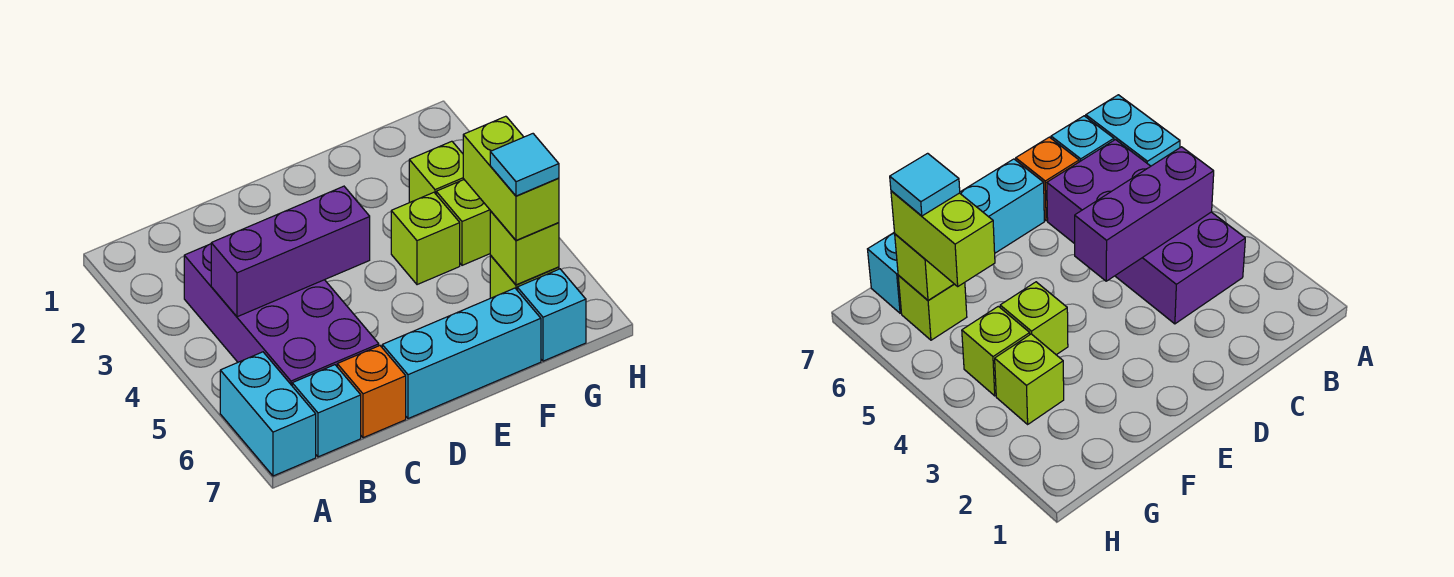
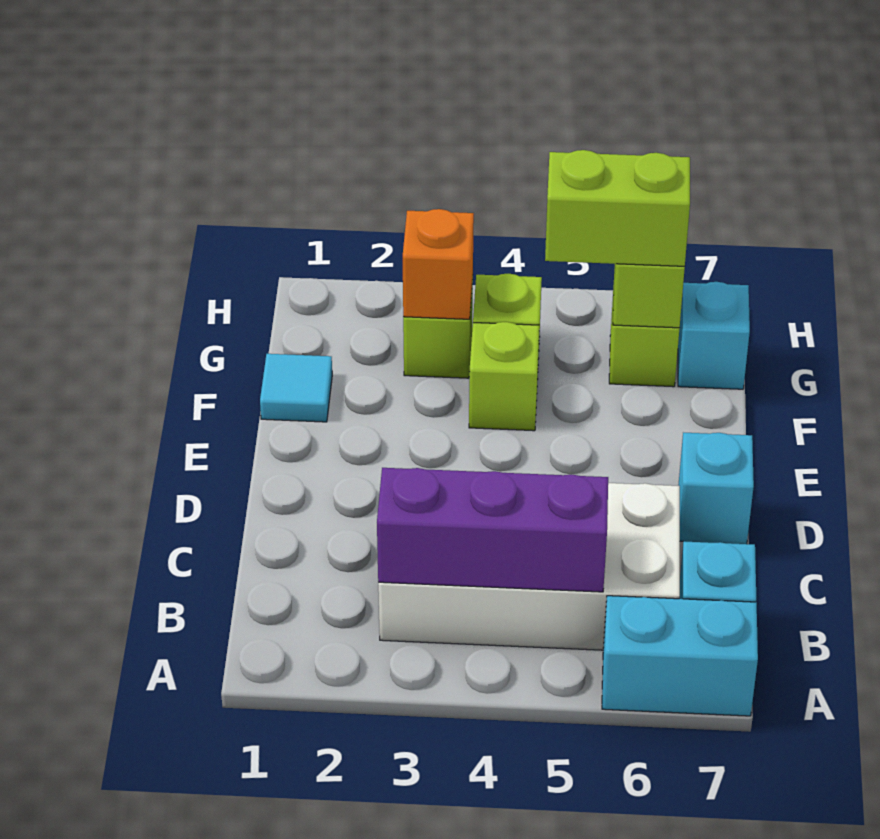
purple brick B3:C6 level 1 -> white brick B3:C6 level 1
purple brick B4:D4 level 2 -> purple brick B3:B5 level 2
orange brick C7 level 1 -> orange brick G3 level 2
cyan brick D7:F7 level 1 -> cyan brick D7 level 1
cyan tile G6 level 4 -> cyan tile F1 level 1

